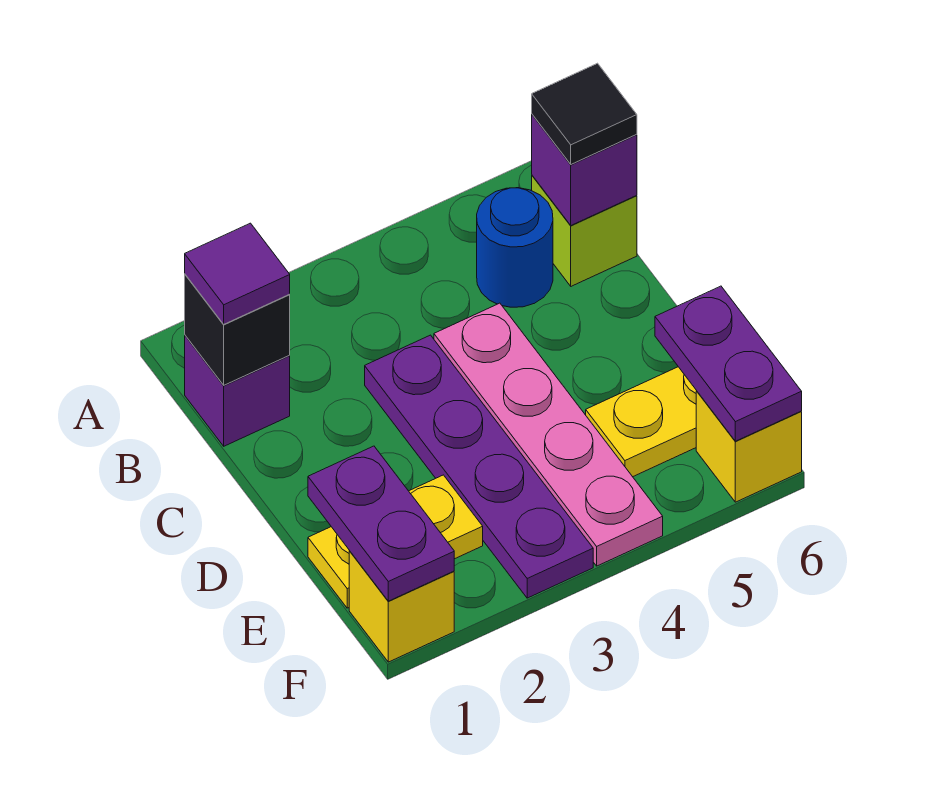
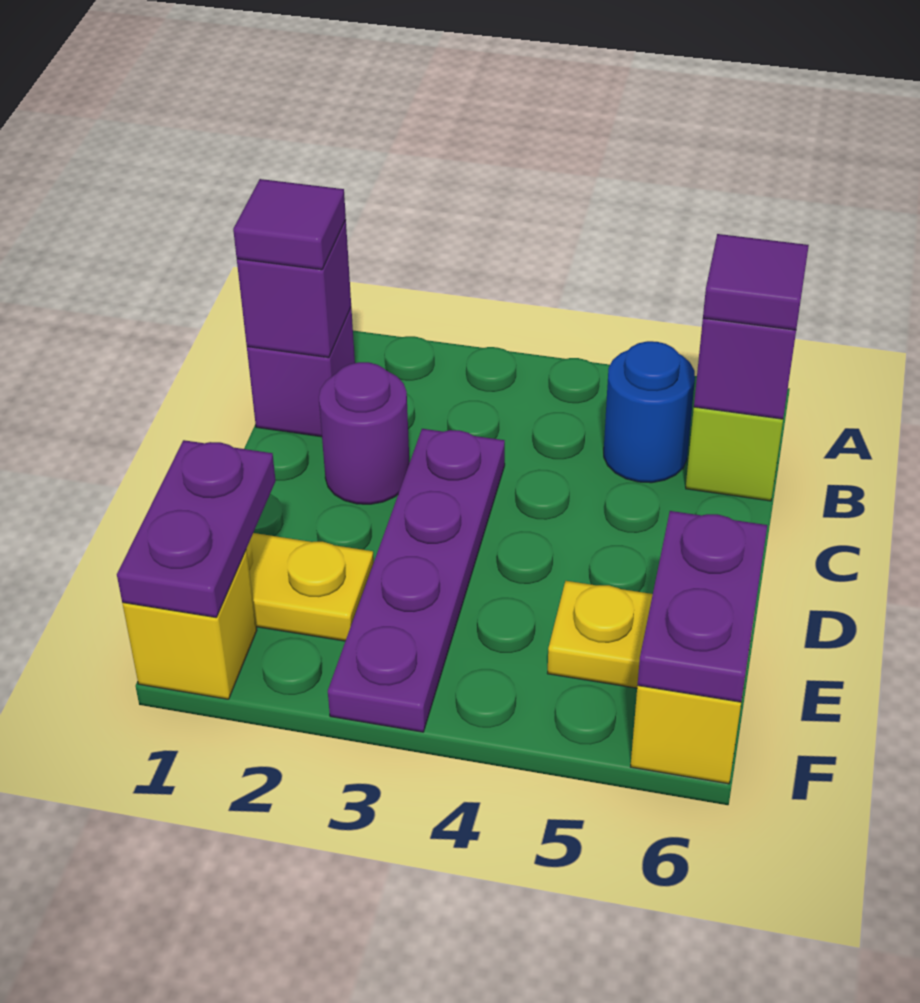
black brick B1 level 2 -> purple brick B1 level 2
black tile B6 level 3 -> purple tile B6 level 3
none -> purple round brick C2 level 1
pink plate C4:F4 level 1 -> none

